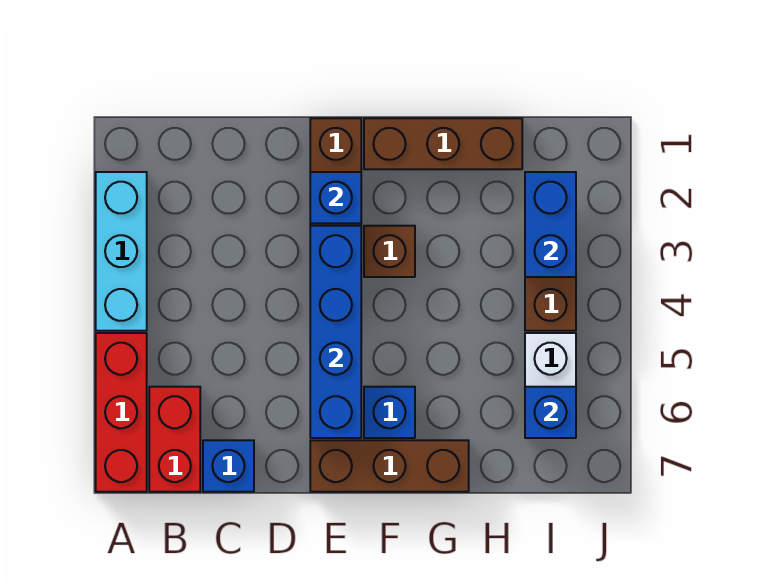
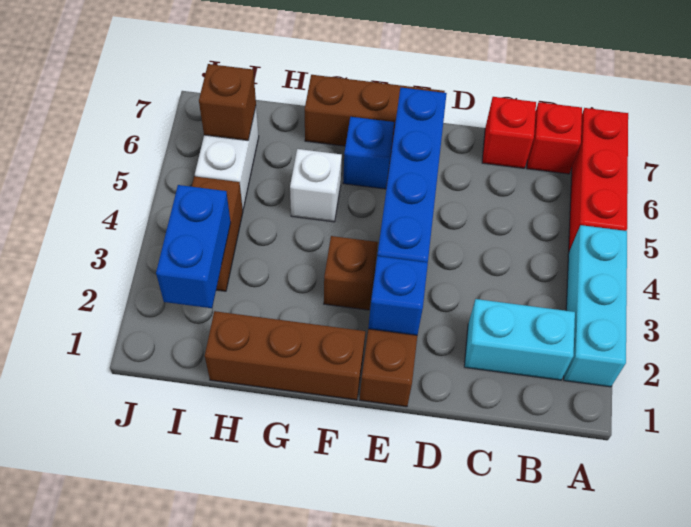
none -> cyan brick B2:C2 level 1
red brick B6:B7 level 1 -> red brick B7 level 1
blue brick C7 level 1 -> red brick C7 level 1
none -> white brick G5 level 1
blue brick I6 level 2 -> brown brick I6 level 2

